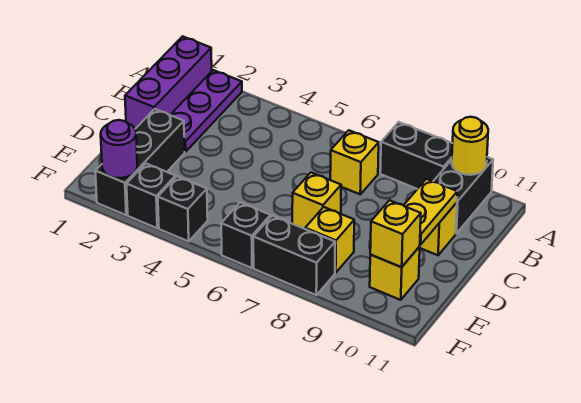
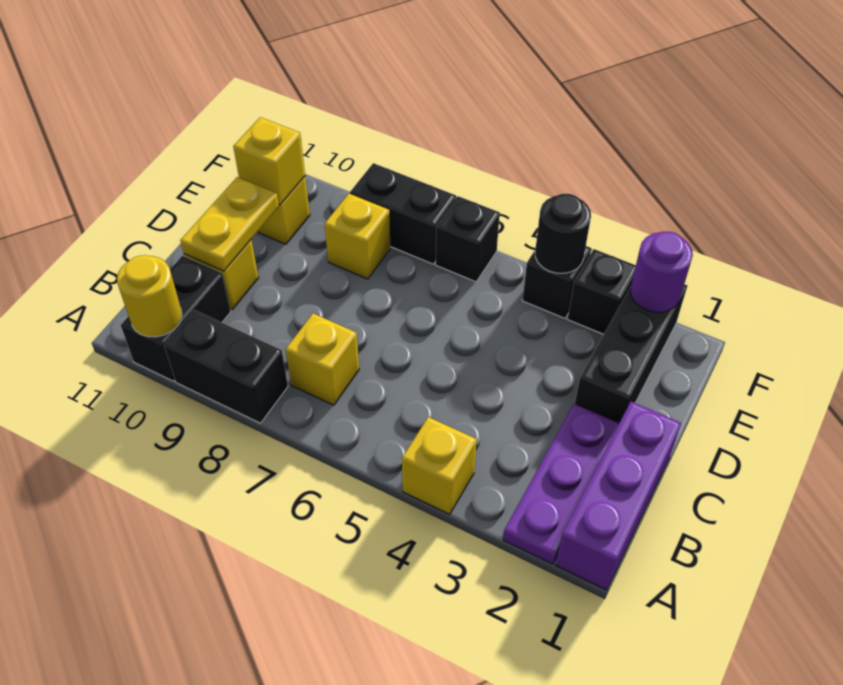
yellow brick D7 level 1 -> yellow brick A4 level 1
none -> black round brick F4 level 2

